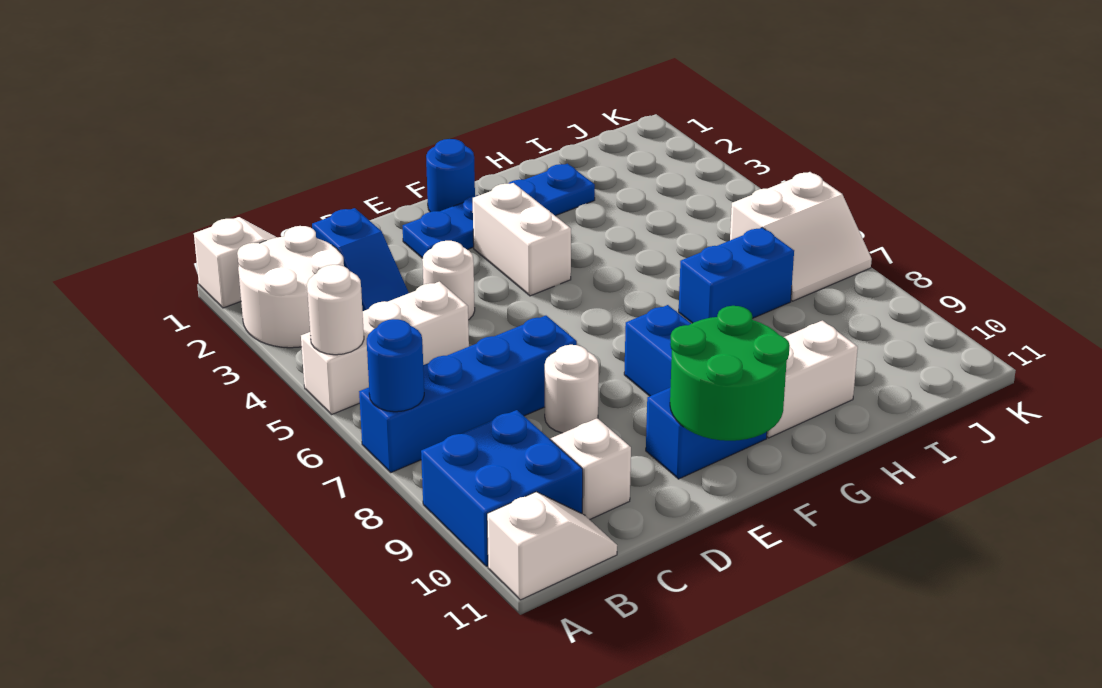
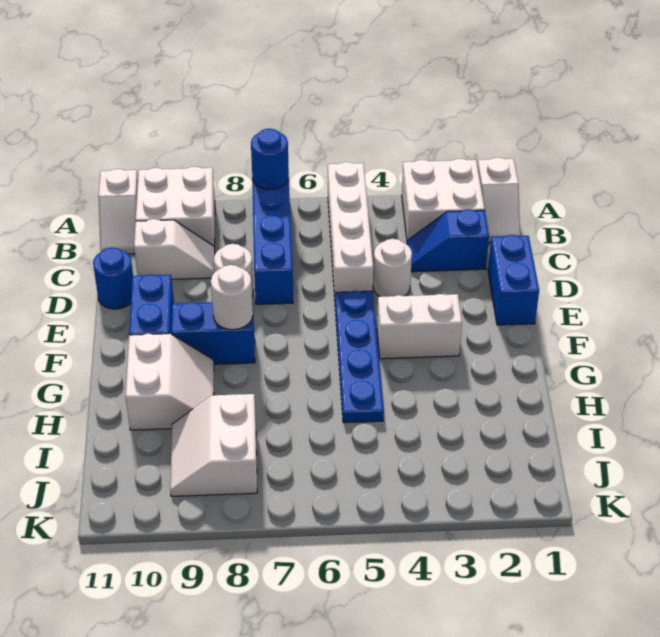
white round brick A2:B3 level 1 -> white brick A2:B3 level 1
white brick A5:C5 level 1 -> white brick A5:D5 level 1
white round brick A5 level 2 -> white round brick F8 level 2
blue brick A9:B10 level 1 -> white brick A9:B10 level 1
blue plate E2:H2 level 1 -> blue plate E5:H5 level 1
green round brick E10:F11 level 2 -> none
blue round brick F1 level 1 -> blue round brick D11 level 1
blue brick H7:I7 level 1 -> blue brick D1:E1 level 1
white slope J6:K7 level 1 top 6 -> white slope I8:J9 level 1 top 8

